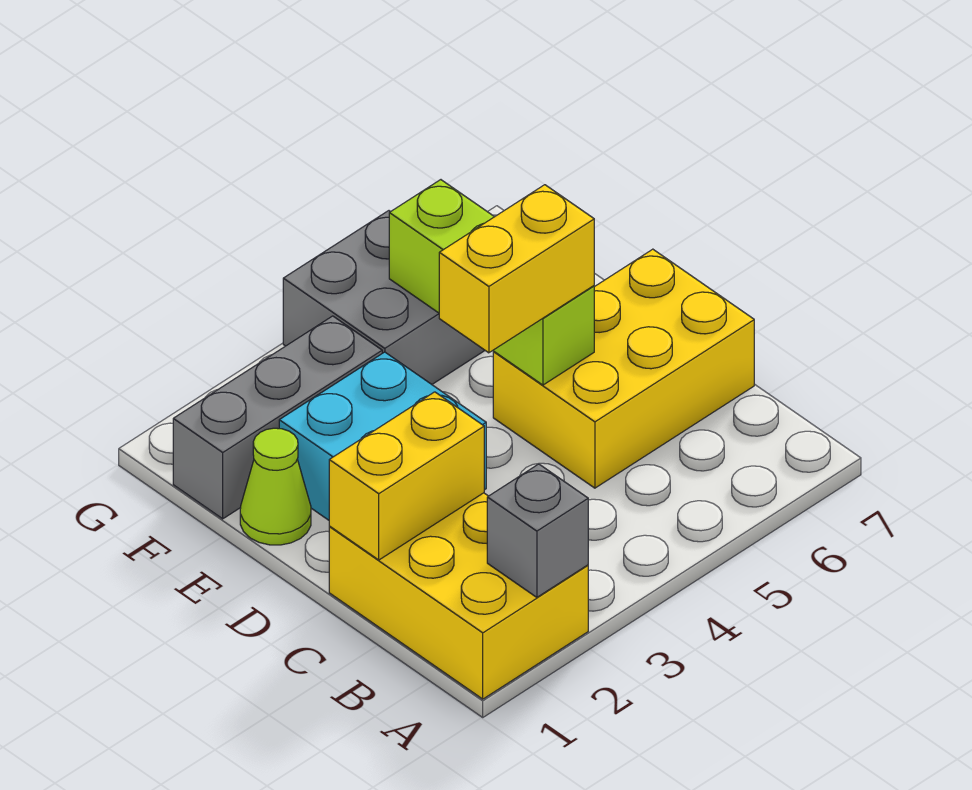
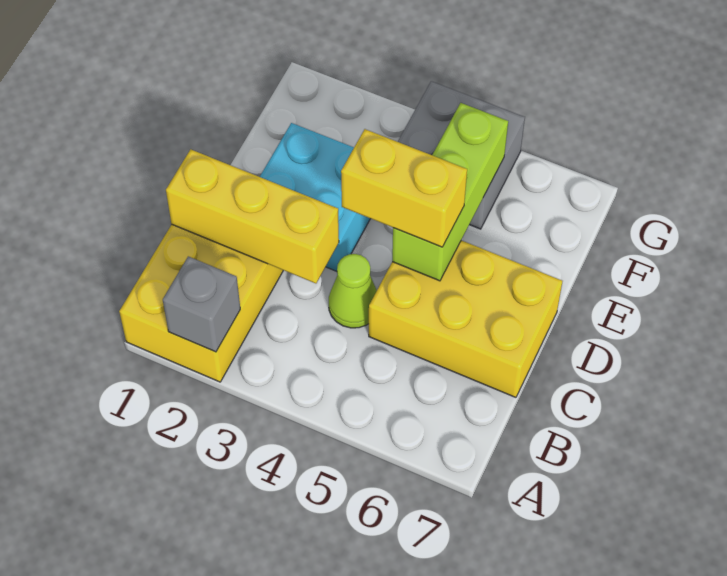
yellow brick C1:C2 level 2 -> yellow brick C1:C3 level 2
lime cone E1 level 1 -> lime cone C4 level 1
grey brick F1:F3 level 1 -> none

